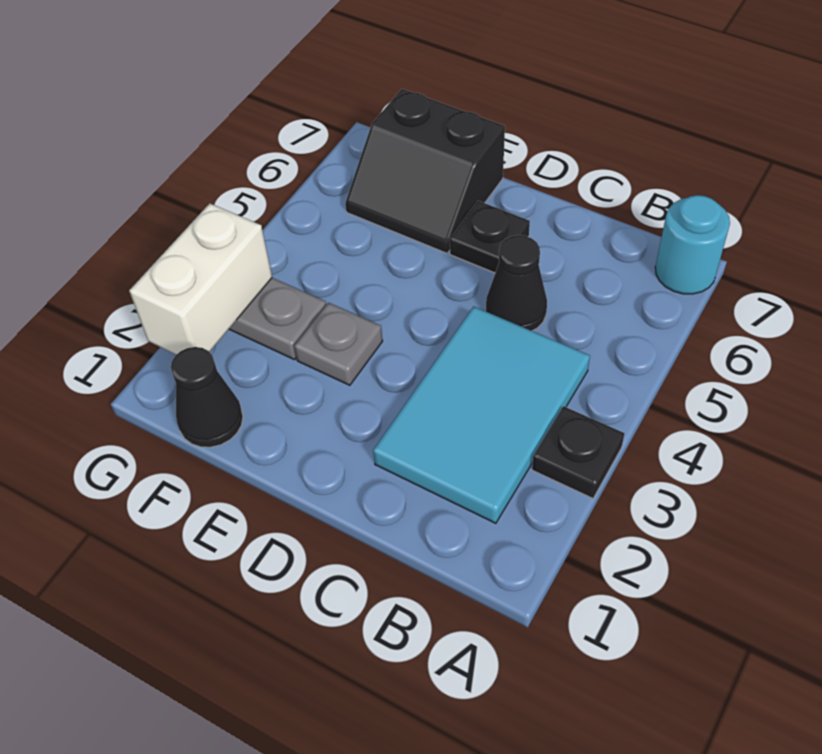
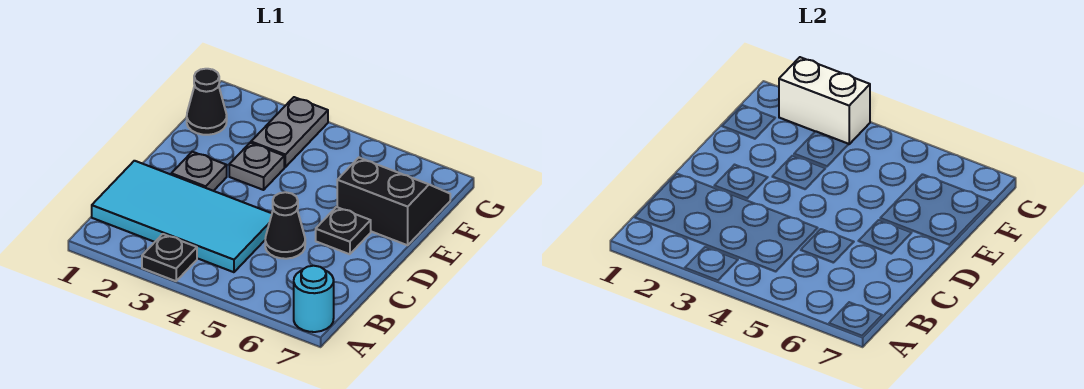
cyan tile B2:C4 level 1 -> cyan tile B1:C4 level 1
none -> grey plate D2 level 1
black slope E6:F7 level 1 top 7 -> black slope E6:F7 level 1 top E

